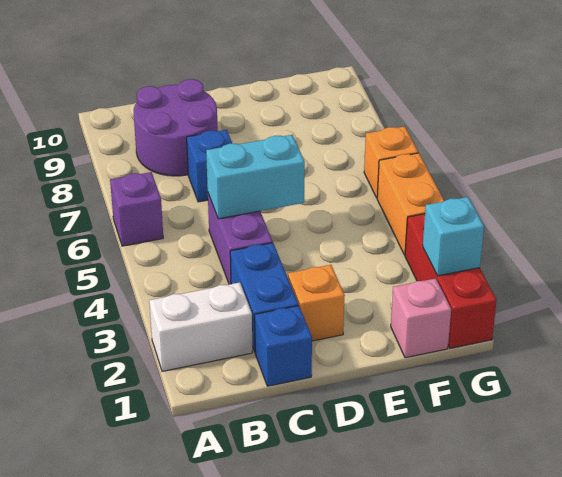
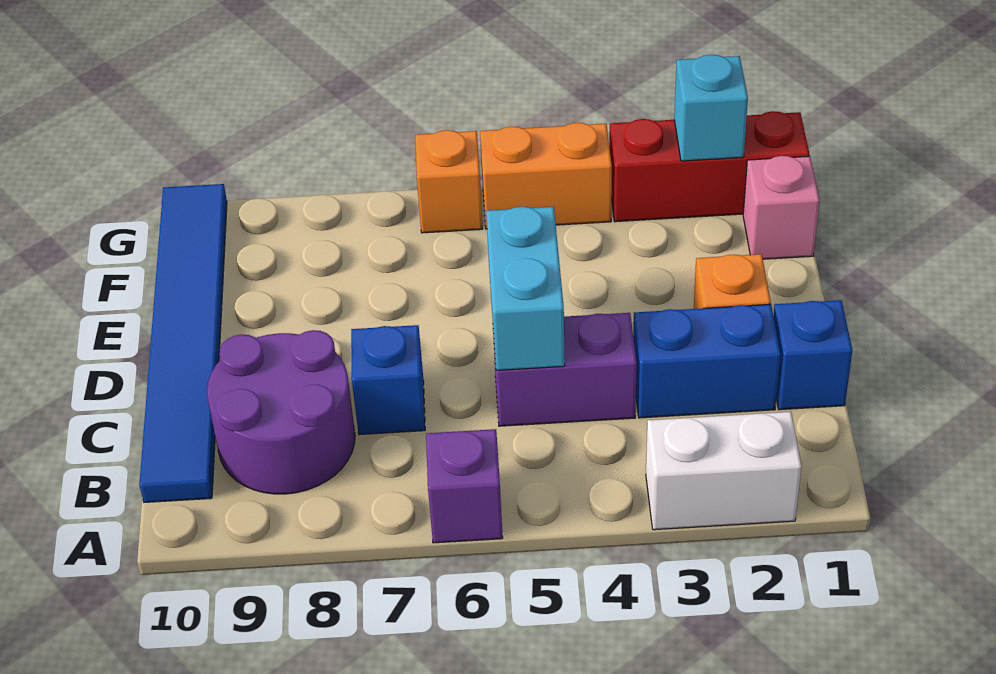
white brick A2:B2 level 1 -> white brick A2:A3 level 1
none -> blue tile B10:G10 level 1

